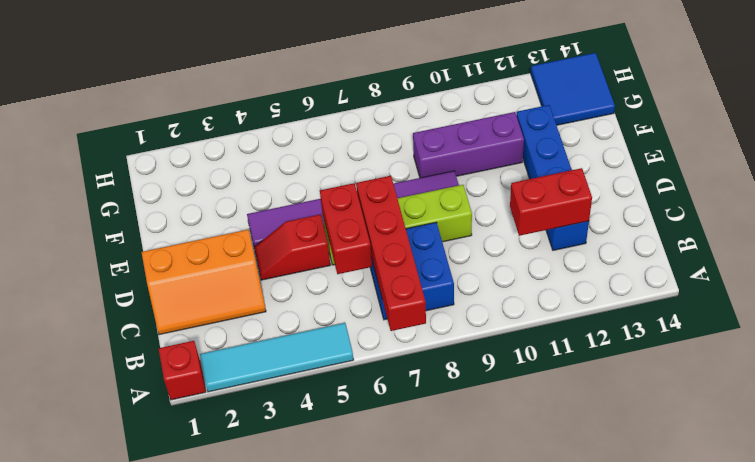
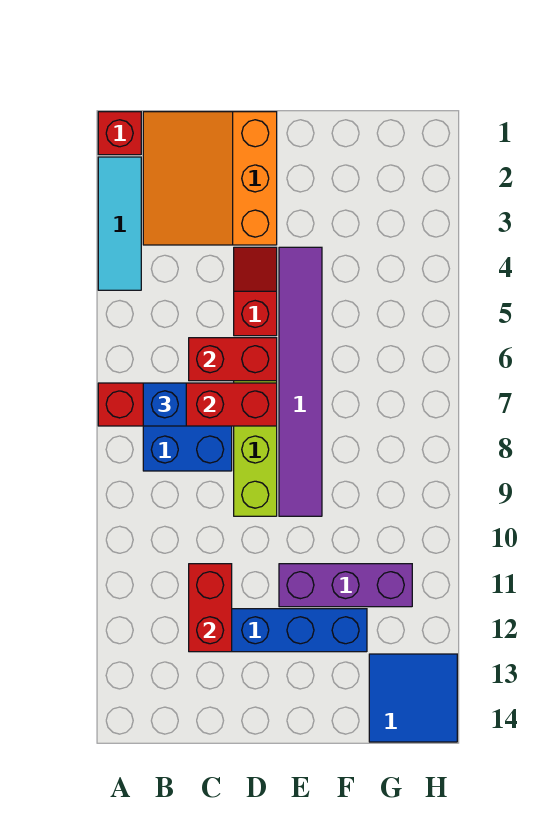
cyan tile A2:A5 level 1 -> cyan tile A2:A4 level 1
none -> blue brick B7 level 3
orange slope C1:D3 level 1 top D -> orange slope B1:D3 level 1 top D
purple brick F9:F11 level 1 -> purple brick E11:G11 level 1

